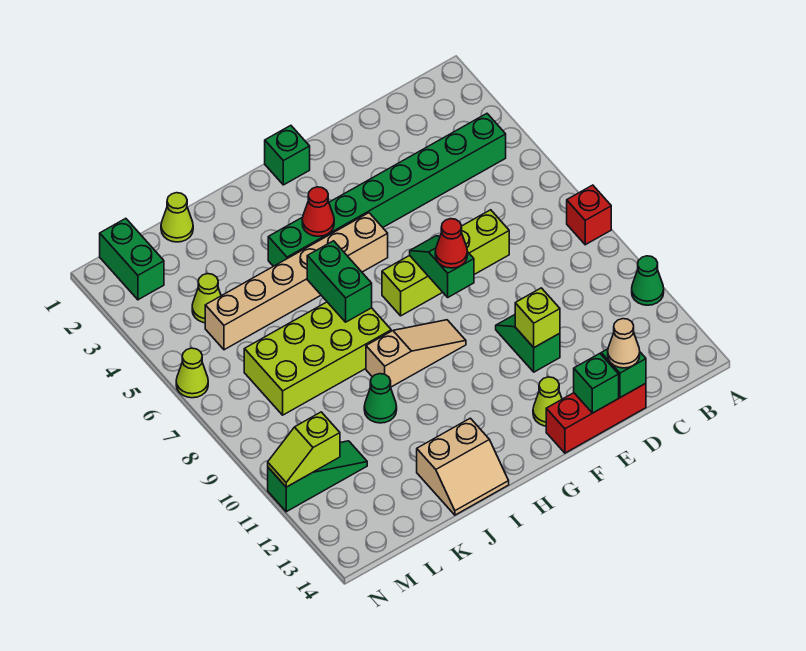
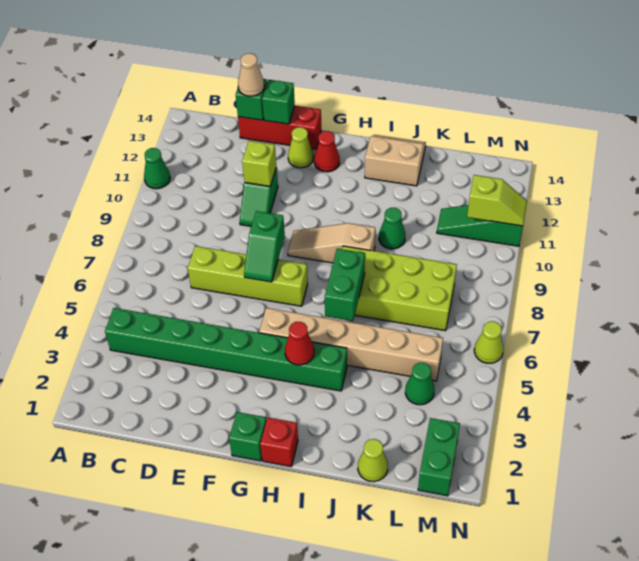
red brick A8 level 1 -> red brick H1 level 1
red cone F8 level 3 -> red cone G13 level 1
lime cone L4 level 1 -> green cone L4 level 1

